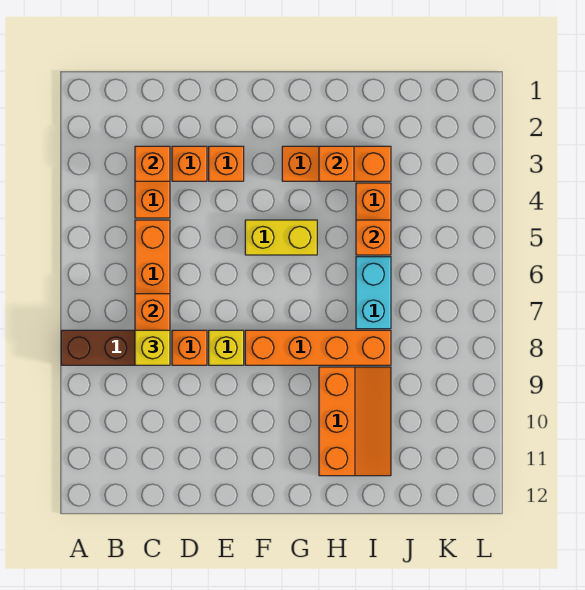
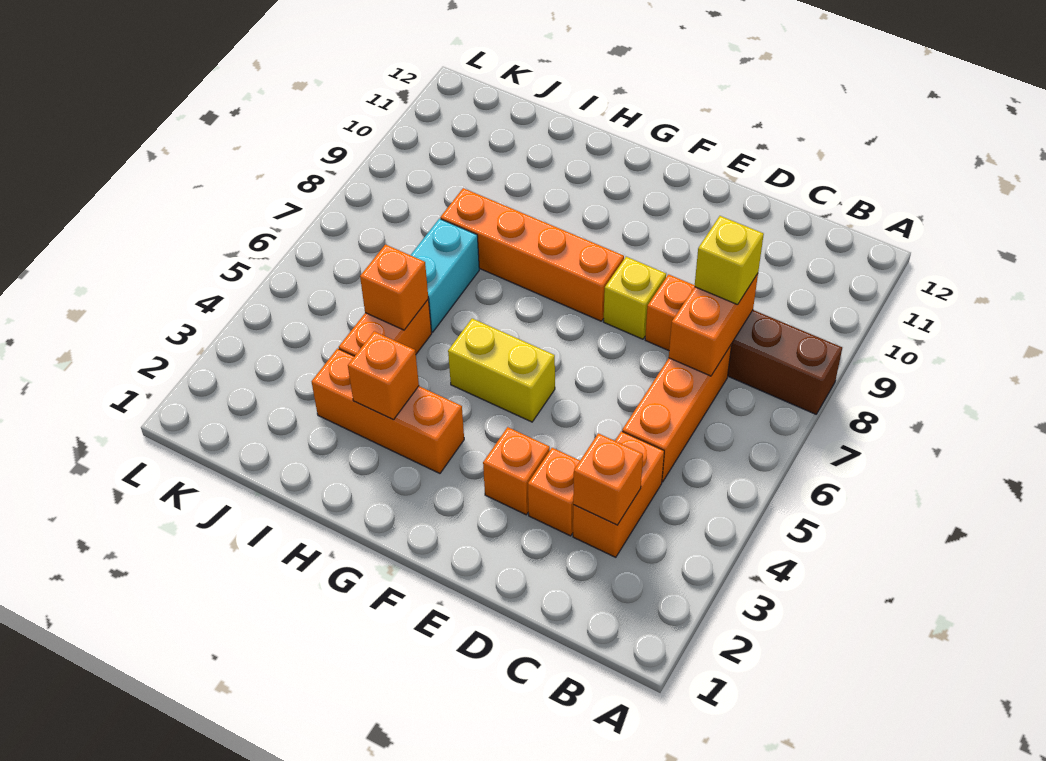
orange slope H9:I11 level 1 top H -> none

